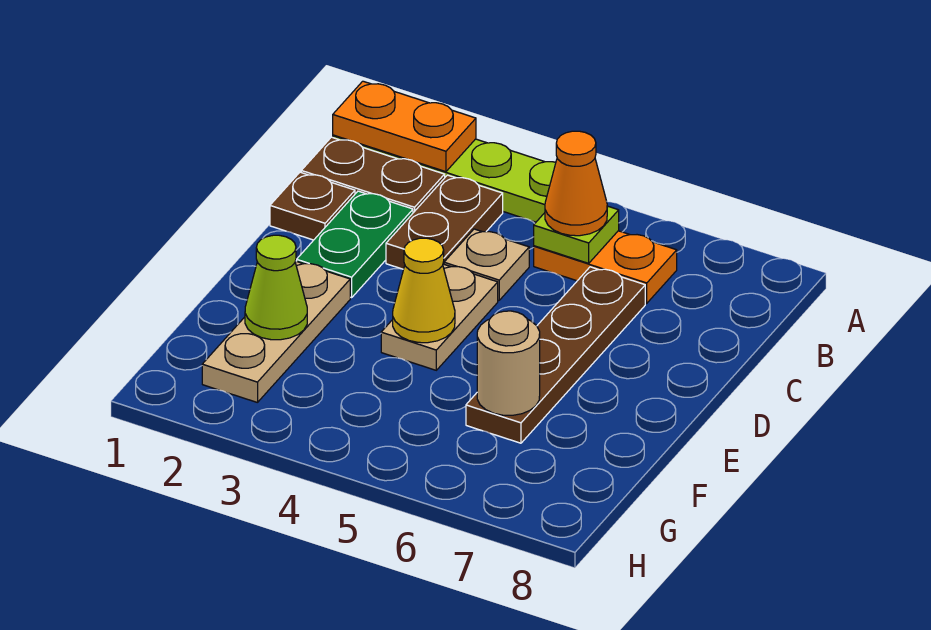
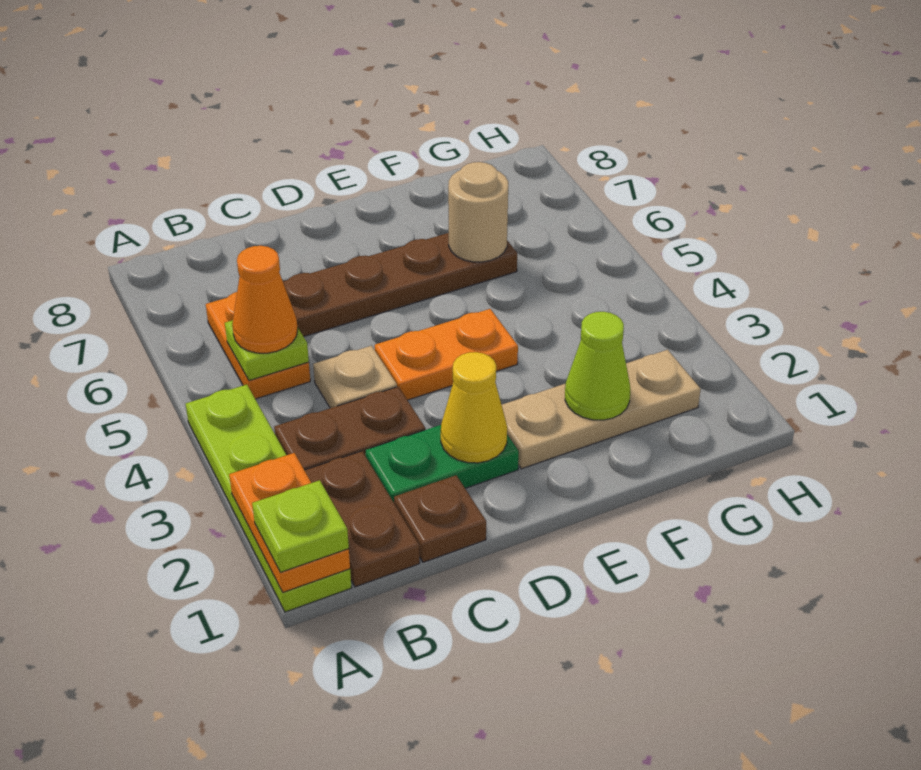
none -> lime plate A1 level 3
tan plate D4:E4 level 1 -> orange plate D4:E4 level 1
yellow cone E4 level 2 -> yellow cone D2 level 2

